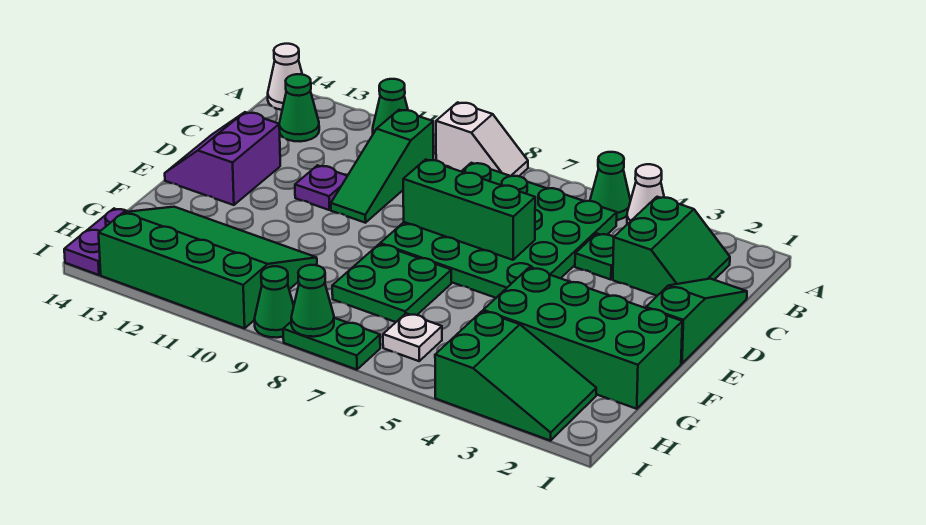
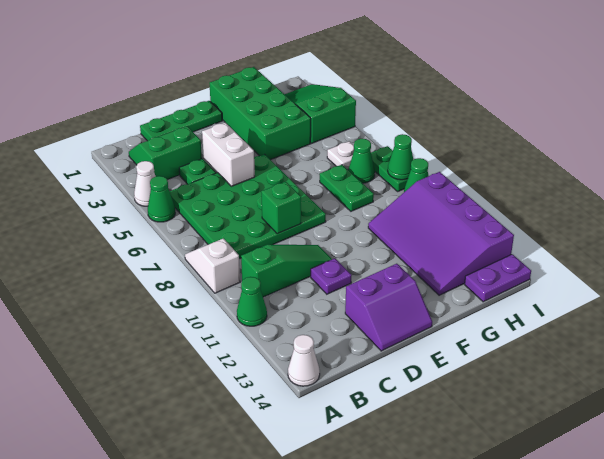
green cone B13 level 1 -> green cone H7 level 1
green slope C1:E1 level 1 top E -> green plate C1:E1 level 1
none -> white brick D4:D5 level 2
green brick D6:D8 level 2 -> green brick D8 level 2
green plate F7:G8 level 1 -> green plate G7:G8 level 1
green slope G10:I13 level 1 top I -> purple slope G10:I13 level 1 top I

